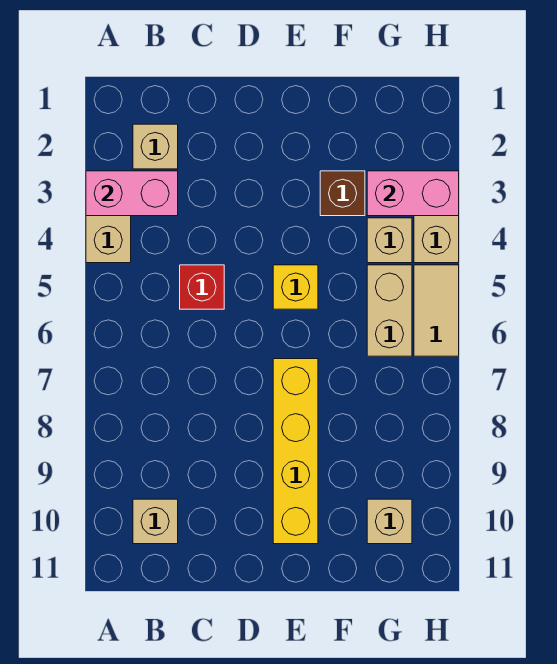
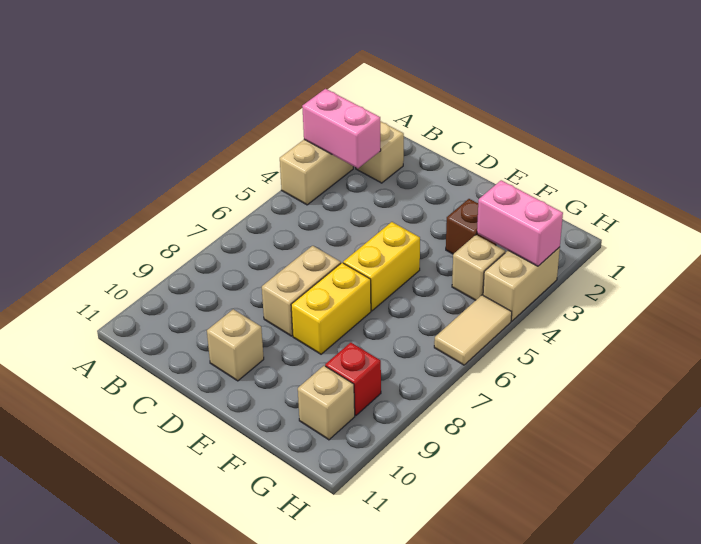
tan brick B10 level 1 -> tan brick D10 level 1
red brick C5 level 1 -> red brick G9 level 1
yellow brick E5 level 1 -> yellow brick E5:E6 level 1
yellow brick E7:E10 level 1 -> yellow brick E7:E8 level 1
tan brick G5:G6 level 1 -> tan brick D7:D8 level 1

